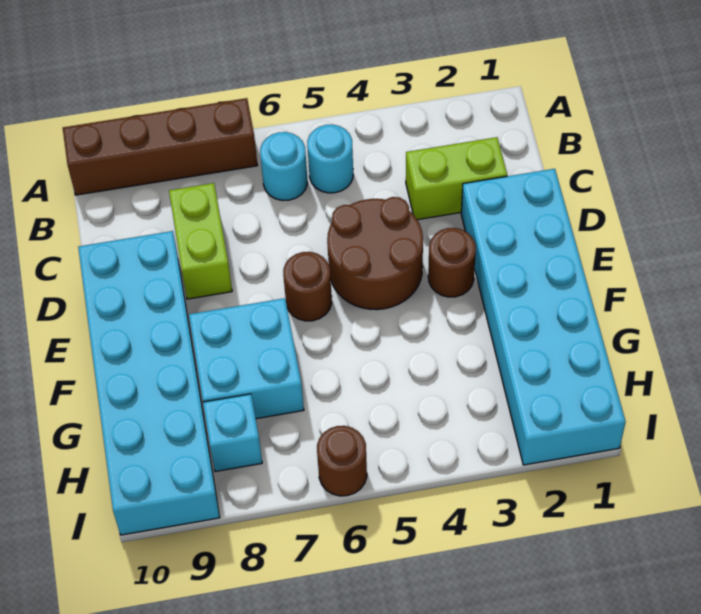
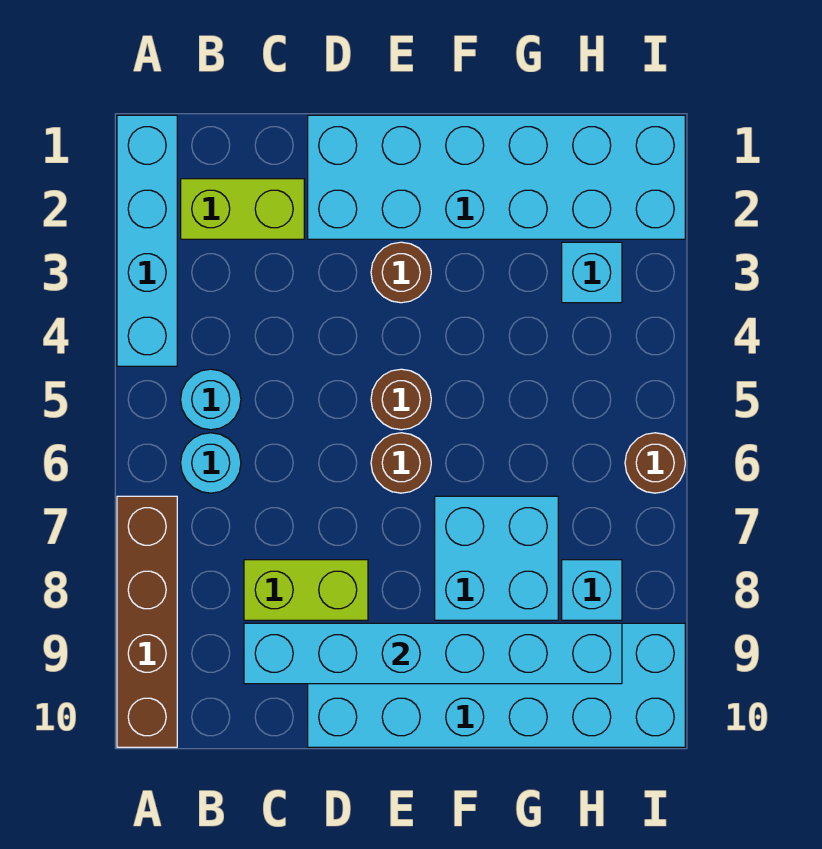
none -> cyan brick A1:A4 level 1
lime brick C2:C3 level 1 -> lime brick B2:C2 level 1
none -> cyan brick C9:H9 level 2
brown round brick D4:E5 level 1 -> brown round brick E5 level 1
none -> cyan brick H3 level 1

